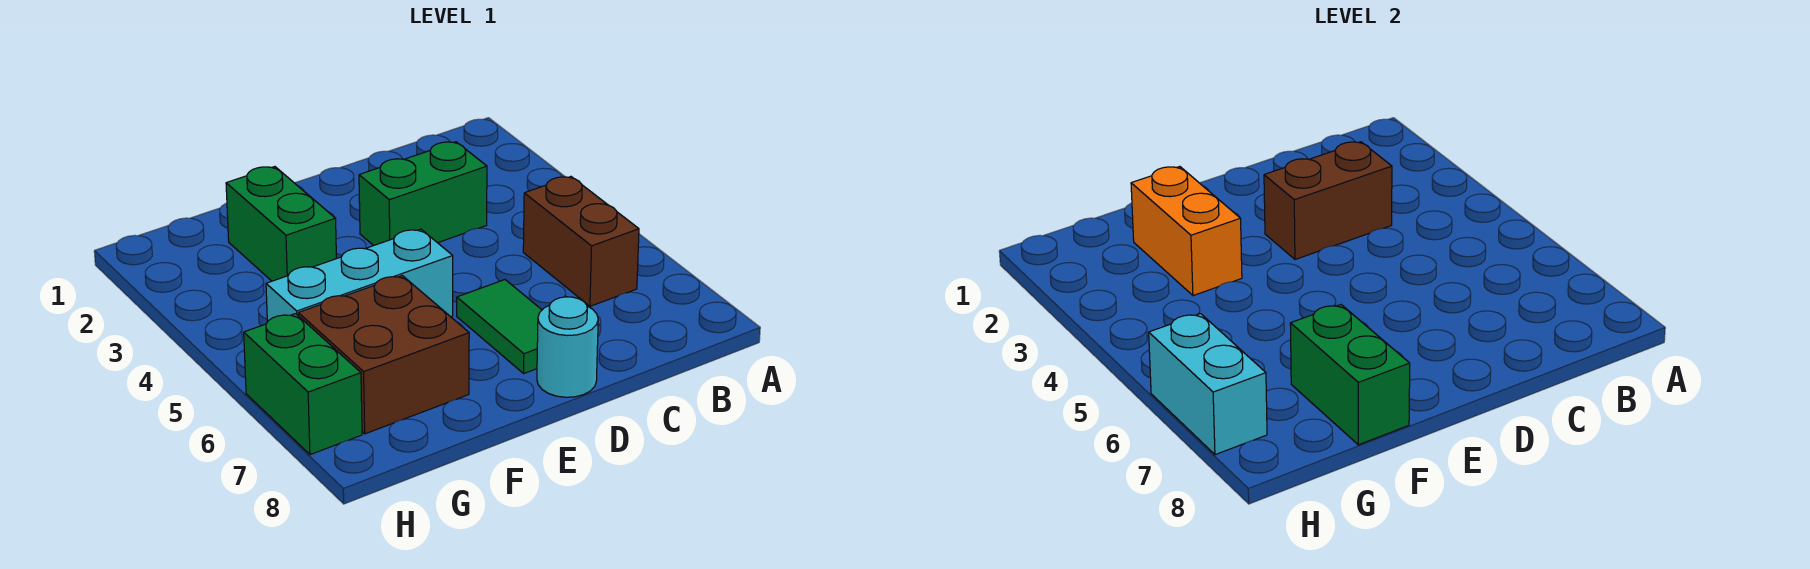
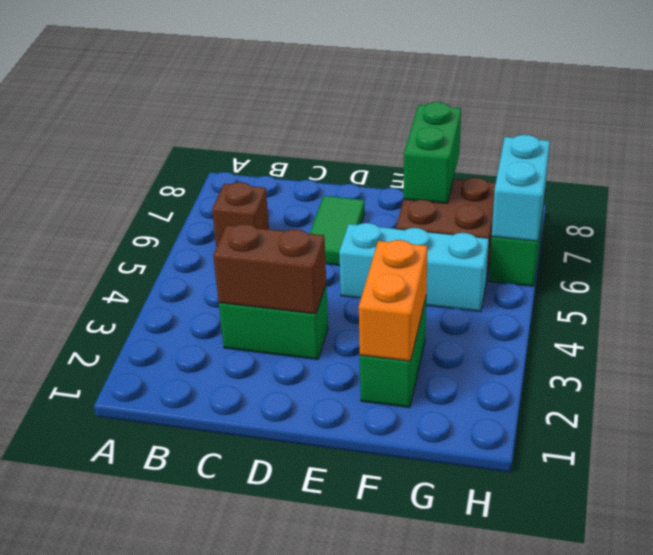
brown brick B5:B6 level 1 -> brown brick B6 level 1
cyan round brick D8 level 1 -> none

